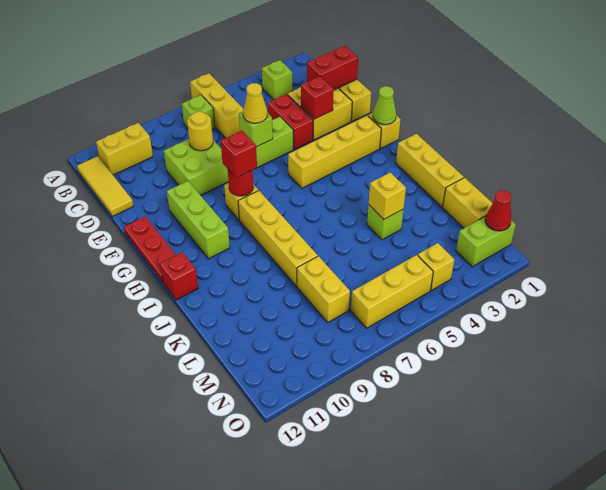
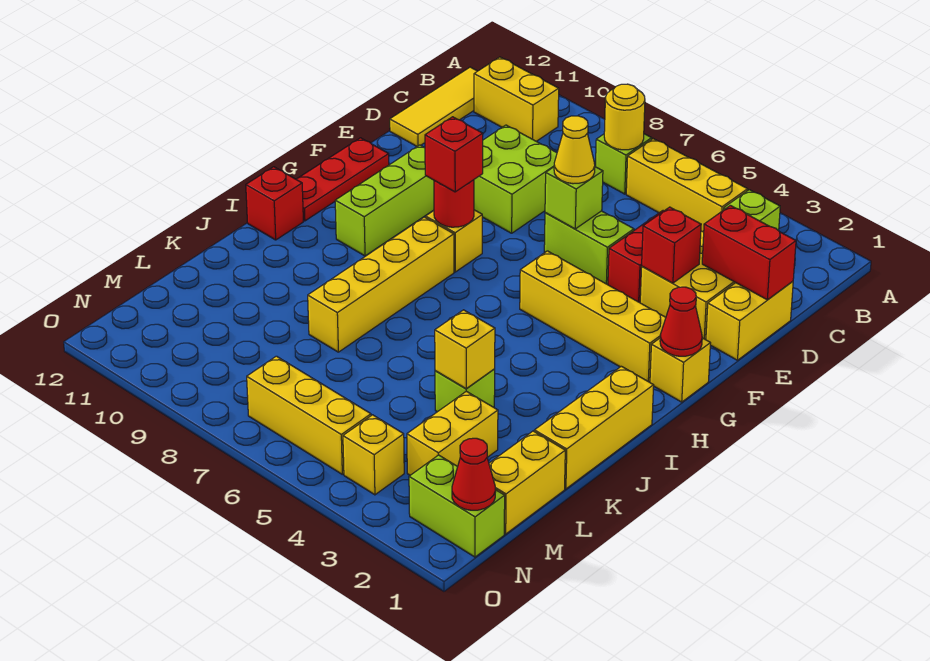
yellow brick A6:C6 level 1 -> yellow brick B4:B6 level 1
yellow round brick D8 level 2 -> yellow round brick B7 level 2
lime cone G1 level 2 -> red cone G1 level 2
yellow brick L8:M8 level 1 -> yellow brick L3:M3 level 1

